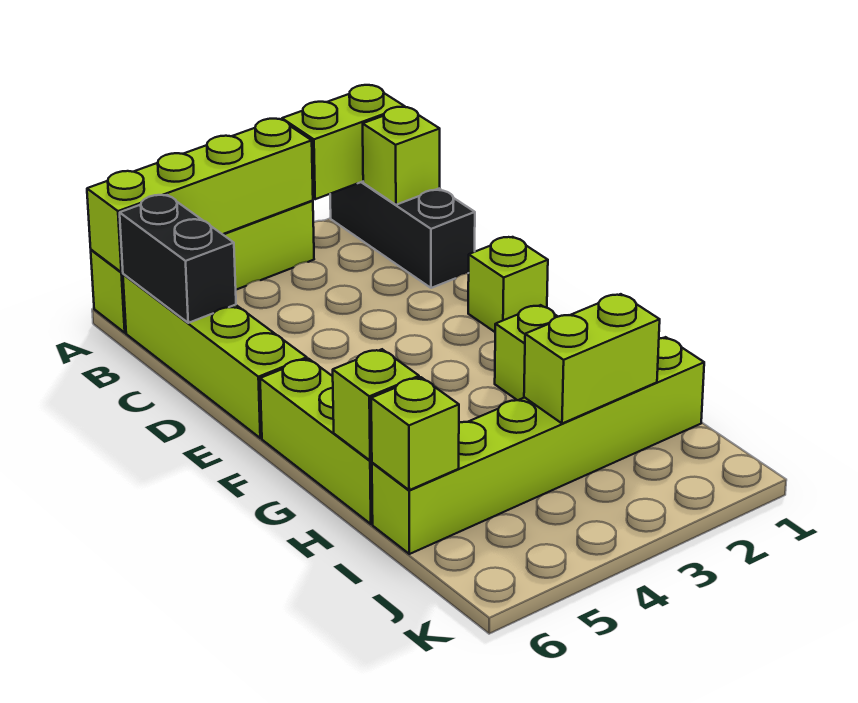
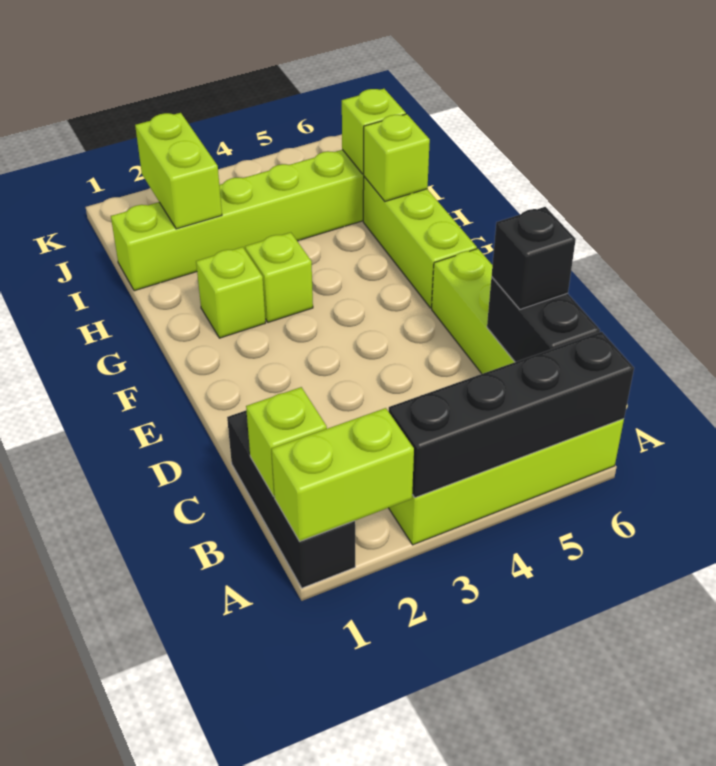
lime brick A3:A6 level 2 -> black brick A3:A6 level 2
none -> black brick C6 level 3
lime brick E1 level 1 -> lime brick G3 level 1
lime brick I2:I3 level 2 -> lime brick I2:J2 level 2

